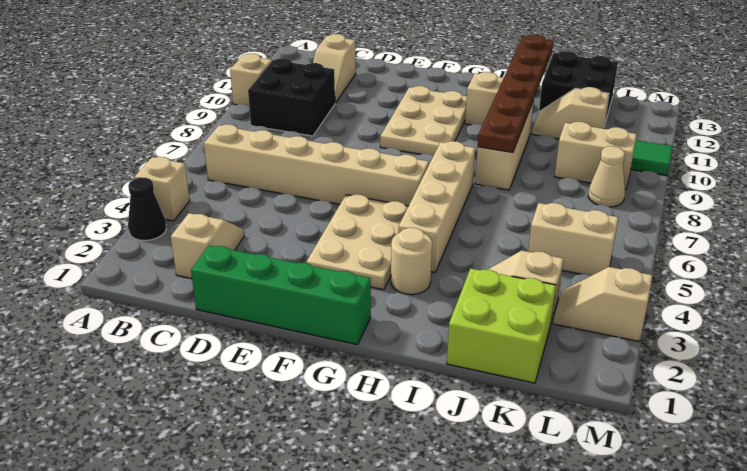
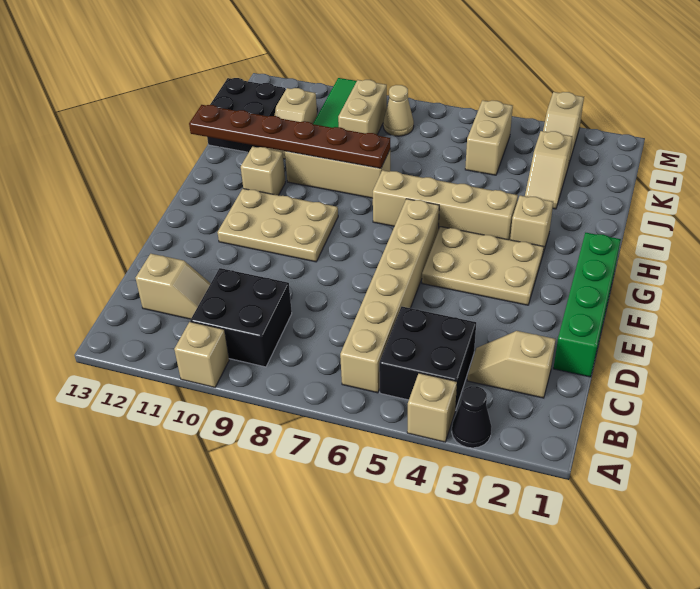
none -> black brick B4:C5 level 1
tan round brick H3 level 1 -> tan brick H3 level 1
lime brick J1:K2 level 1 -> none

